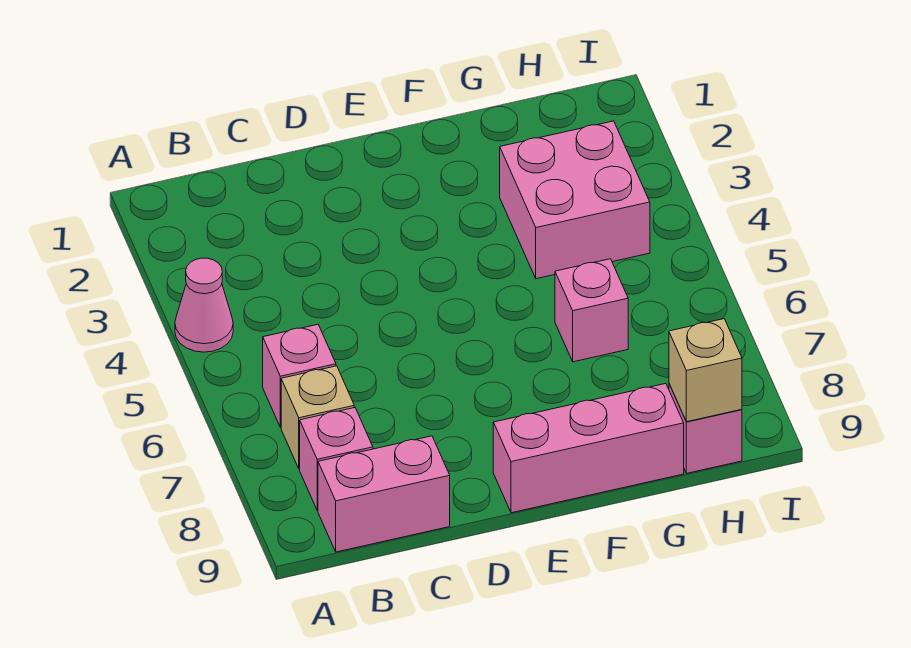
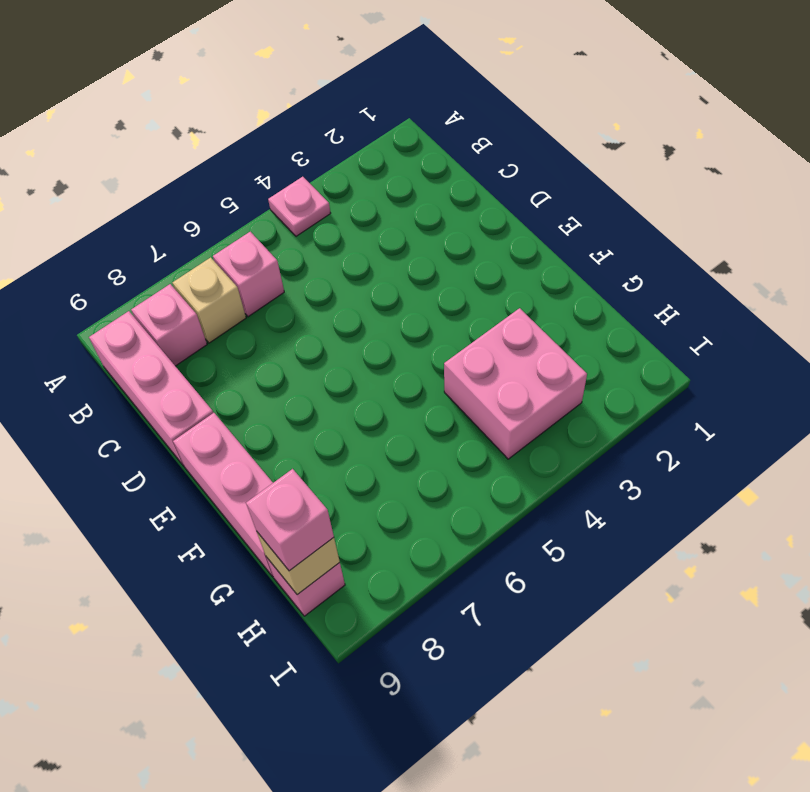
pink cone A4 level 1 -> pink plate A4 level 1
pink brick B9:C9 level 1 -> pink brick B9:D9 level 1
pink brick G6 level 1 -> pink brick H9 level 3

